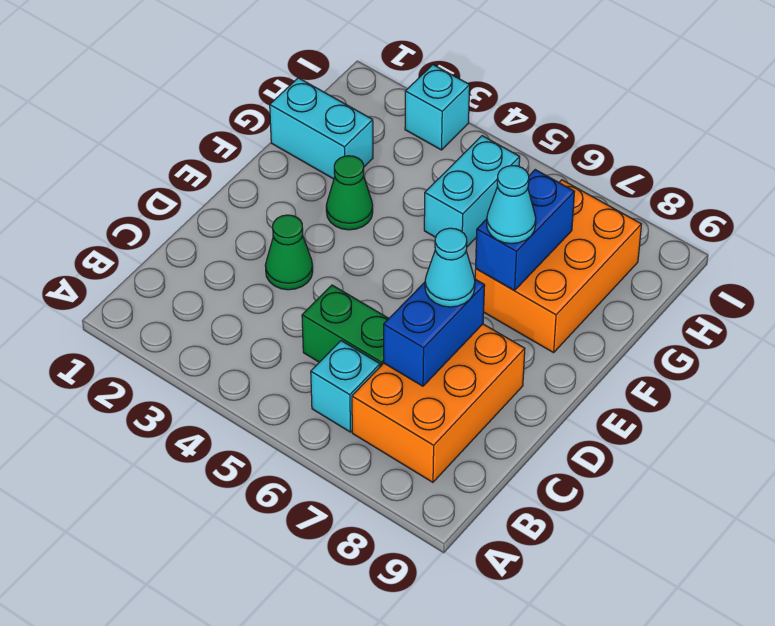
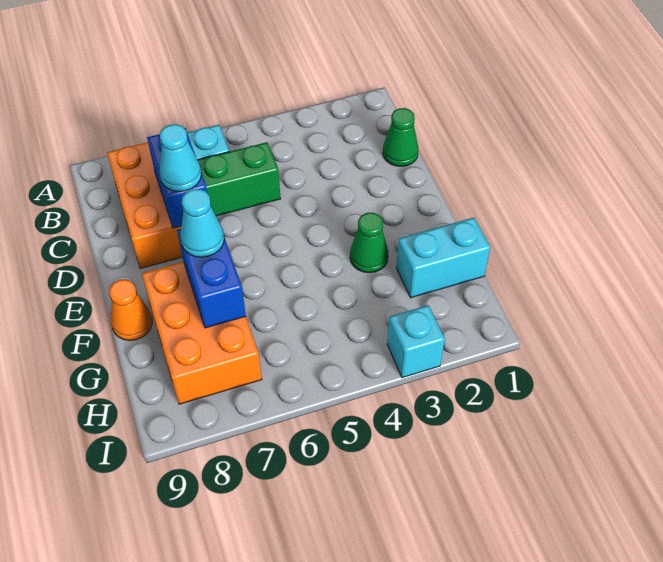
green cone D3 level 1 -> green cone C1 level 1
none -> orange cone F9 level 1
cyan brick G5:H5 level 1 -> none

